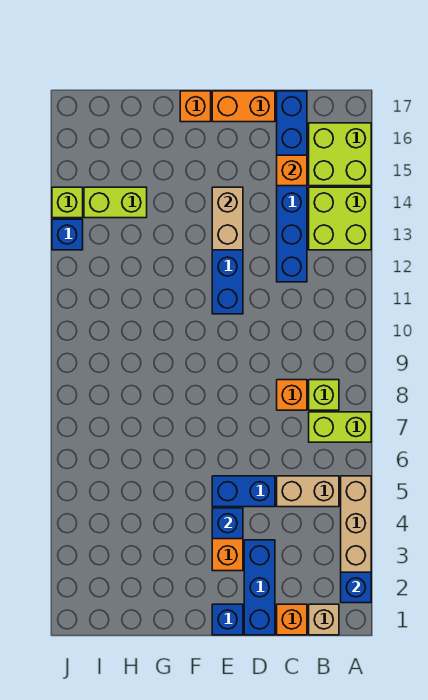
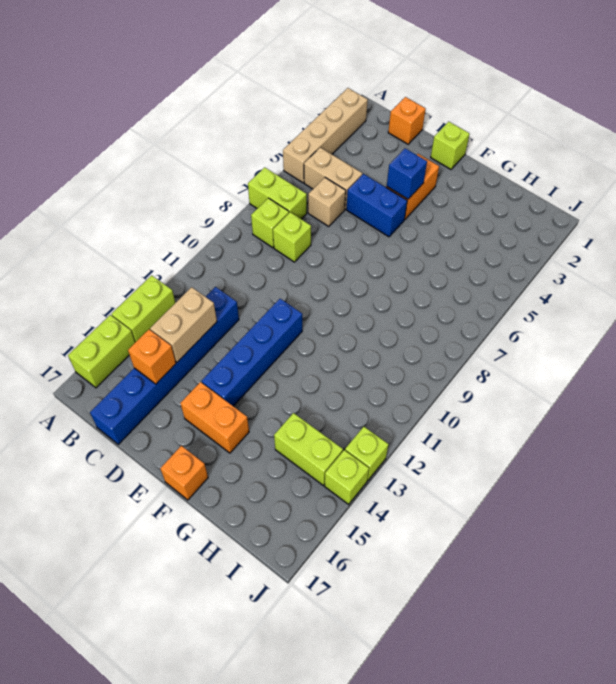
blue brick A2 level 2 -> none
lime brick A13:B14 level 1 -> lime brick A13:A14 level 1
lime brick A15:B16 level 1 -> lime brick A15:A16 level 1
tan brick B1 level 1 -> tan brick C6 level 1
orange brick C8 level 1 -> lime brick C8 level 1
blue brick D1:D3 level 1 -> none
orange brick D17:E17 level 1 -> orange brick E15:F15 level 1
blue brick E1 level 1 -> lime brick E1 level 1
tan brick E13:E14 level 2 -> tan brick C13:C14 level 2
blue brick J13 level 1 -> lime brick J13 level 1

